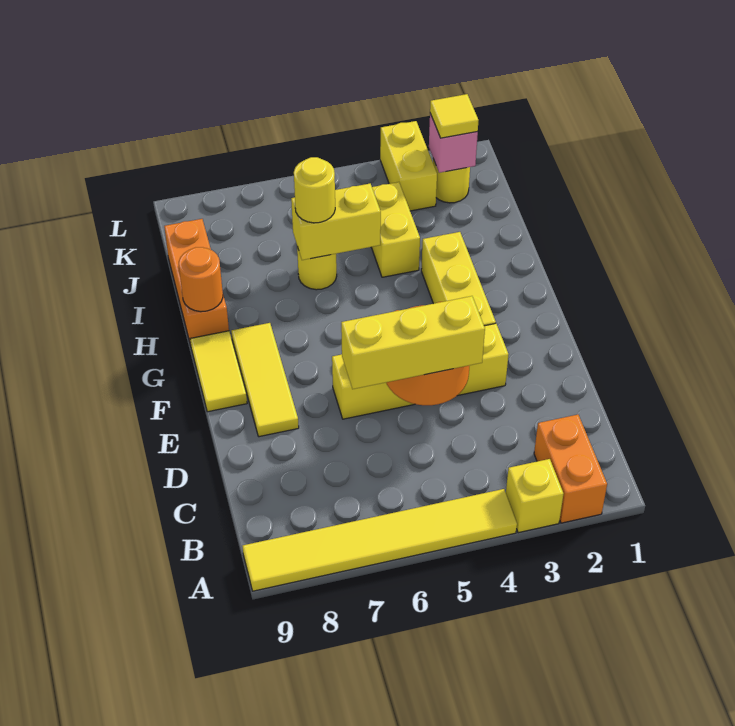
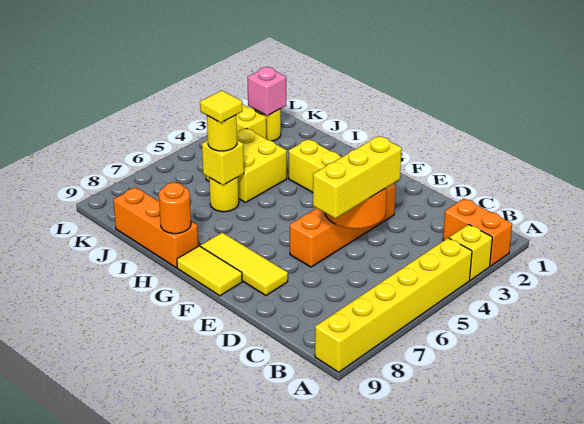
yellow tile A4:A9 level 1 -> yellow brick A4:A9 level 1
yellow brick E3:E6 level 1 -> orange brick E3:E6 level 1
yellow brick I4:J4 level 1 -> yellow brick I4:J5 level 1
yellow brick I5:I6 level 2 -> yellow brick I6 level 2
yellow tile K2 level 3 -> yellow tile I6 level 4

